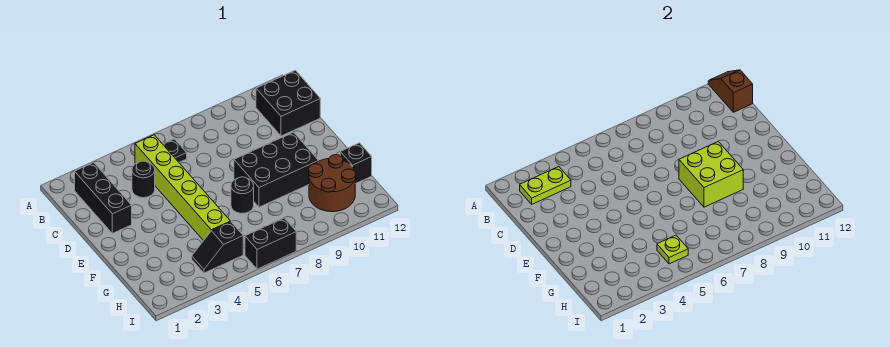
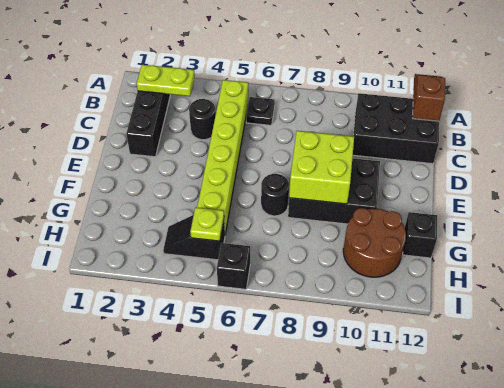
black brick B11:C12 level 1 -> black brick B10:C12 level 1
black brick I6:I7 level 1 -> black brick I6 level 1

